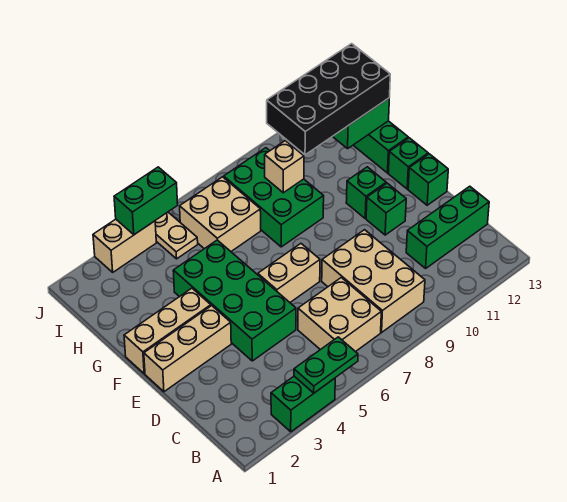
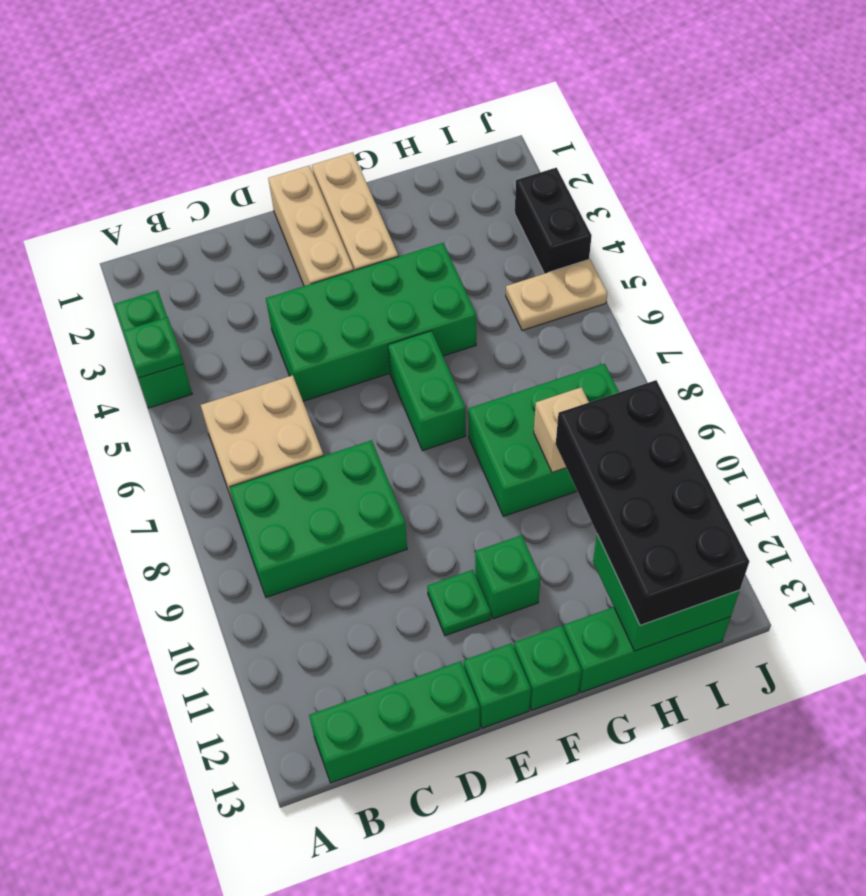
green plate A4:A5 level 2 -> green plate A4 level 2
tan brick B8:D9 level 1 -> green brick B8:D9 level 1
green brick C11:C13 level 1 -> green brick B13:D13 level 1
tan brick E6:E7 level 1 -> none
green brick E11 level 1 -> green plate E11 level 1
tan brick H6:I7 level 1 -> none
tan brick J3:J4 level 1 -> black brick J3:J4 level 1
green brick J4:J5 level 2 -> green brick F6:F7 level 1

